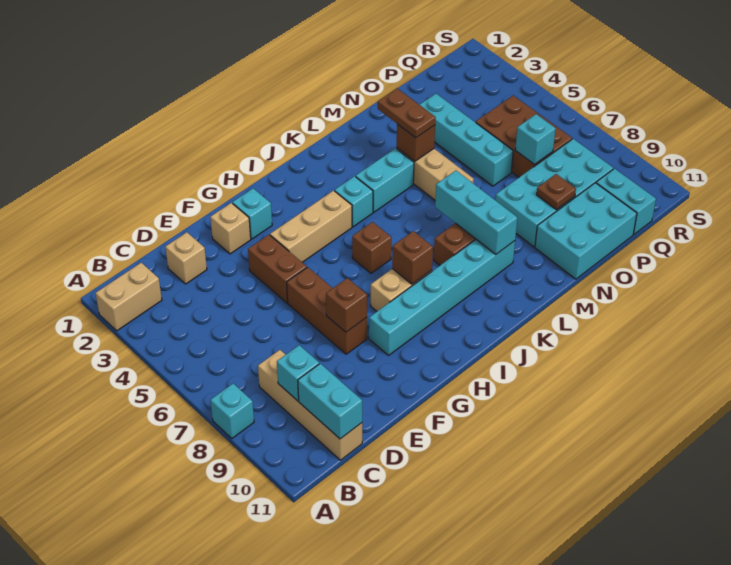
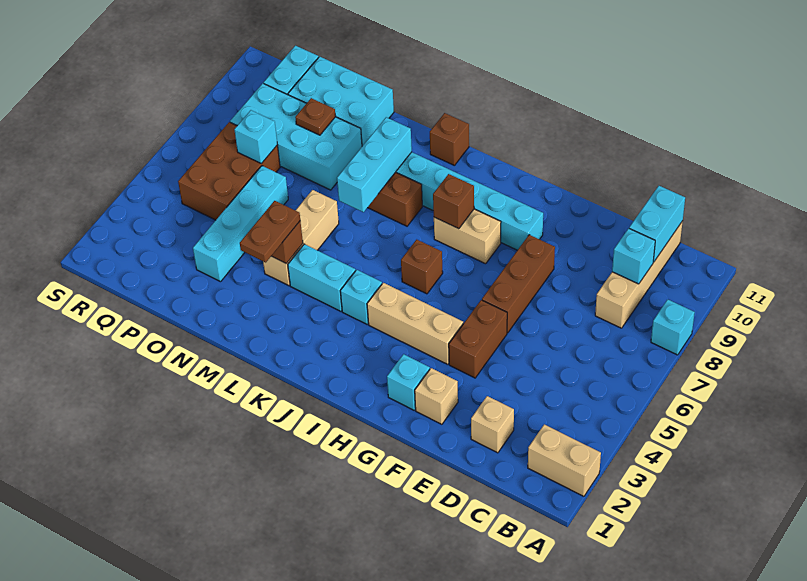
brown brick F8 level 2 -> brown brick K11 level 1

